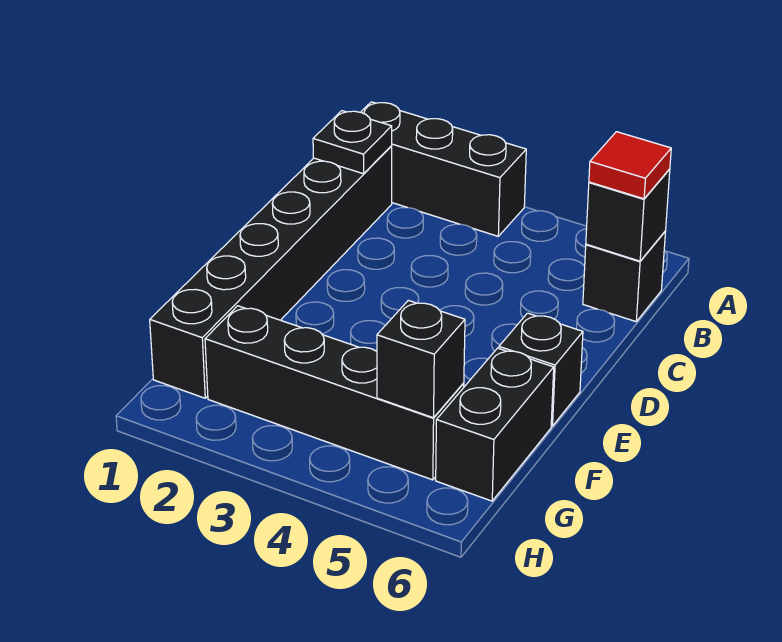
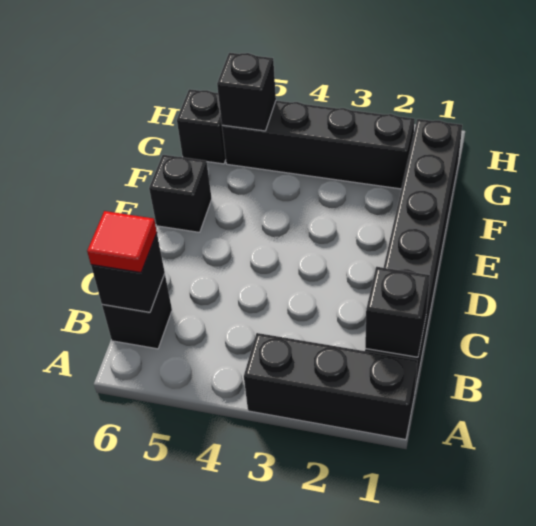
black plate B1 level 2 -> black brick B1 level 2
black brick F6:G6 level 1 -> black brick G6 level 1

